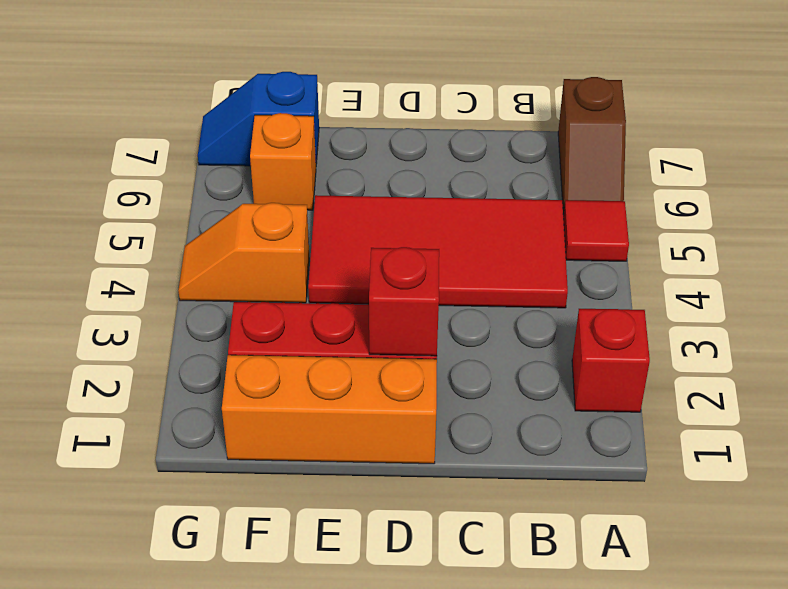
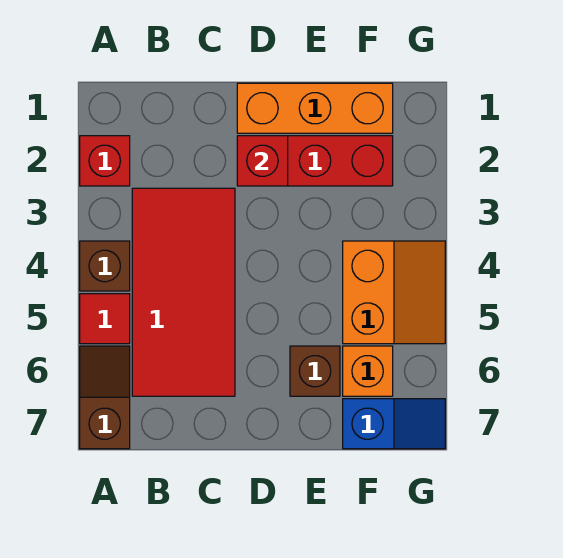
none -> brown brick A4 level 1
red tile B4:E5 level 1 -> red tile B3:C6 level 1
none -> brown brick E6 level 1
orange slope F4:G4 level 1 top F -> orange slope F4:G5 level 1 top F

